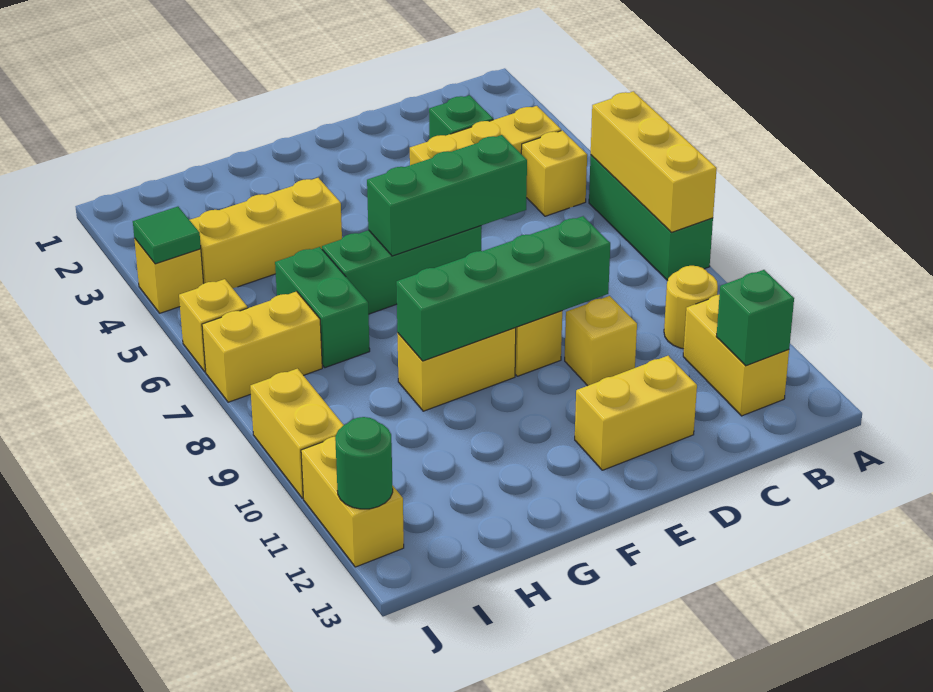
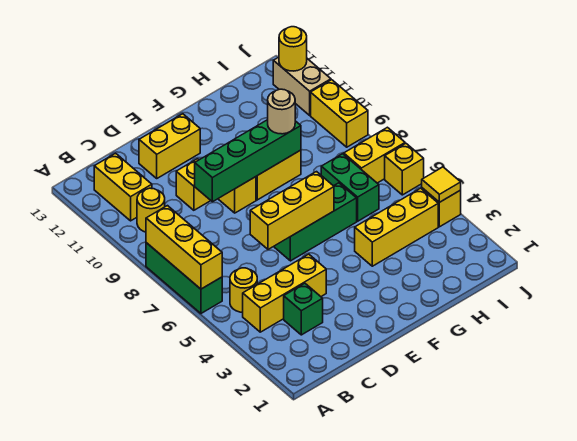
yellow brick B5 level 1 -> yellow round brick B5 level 1
green brick B12 level 2 -> none
green brick D6:F6 level 2 -> yellow brick D6:F6 level 2
none -> tan round brick G9 level 3
green tile J4 level 2 -> yellow tile J4 level 2
yellow brick J11:J12 level 1 -> tan brick J11:J12 level 1
green round brick J12 level 2 -> yellow round brick J12 level 2

